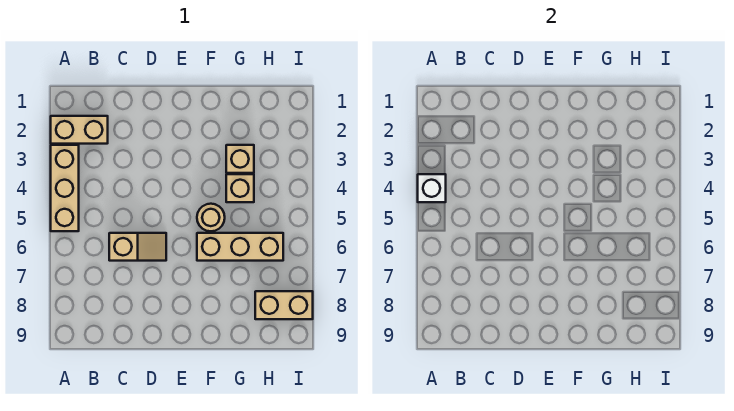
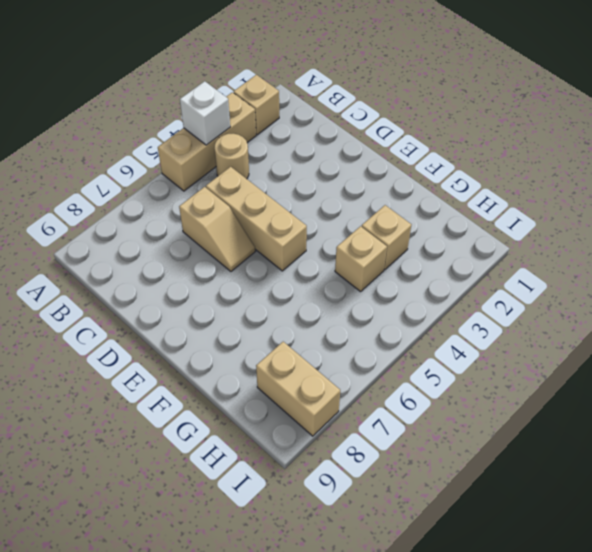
tan brick A2:B2 level 1 -> tan brick A2 level 1
tan round brick F5 level 1 -> tan round brick B4 level 1
tan brick F6:H6 level 1 -> tan brick C5:E5 level 1

